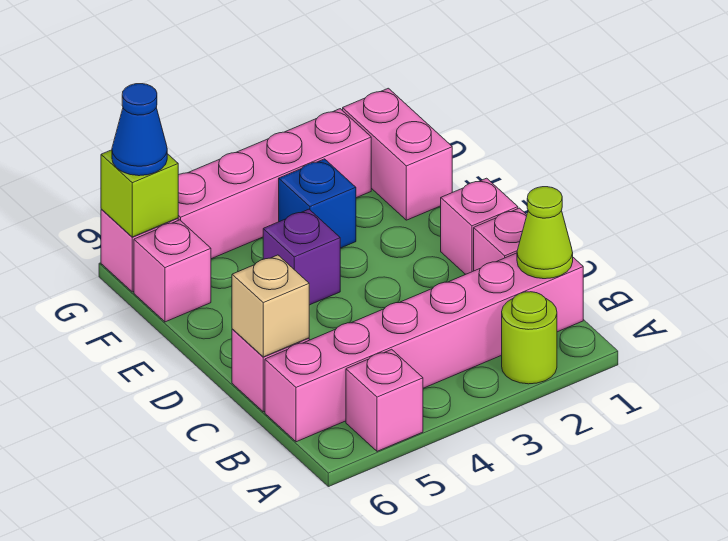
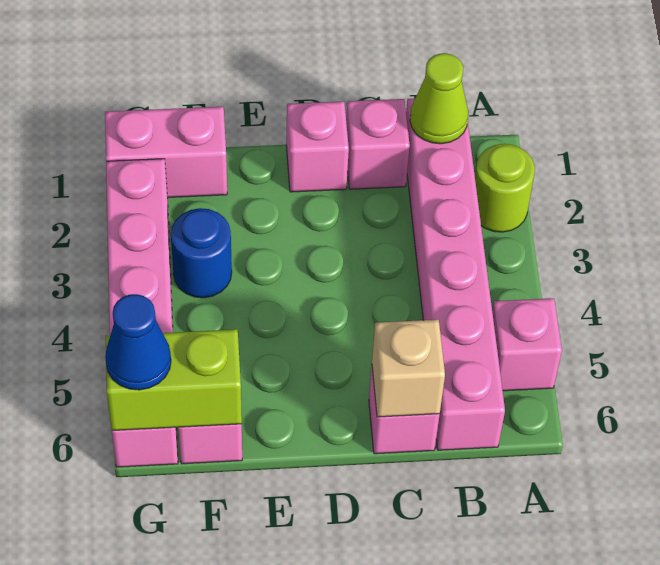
purple brick E4 level 1 -> none
blue brick F3 level 1 -> blue round brick F3 level 1
lime brick G6 level 2 -> lime brick F6:G6 level 2

